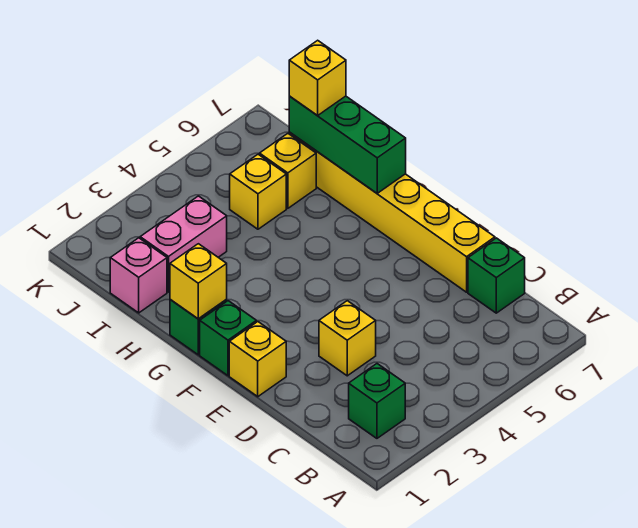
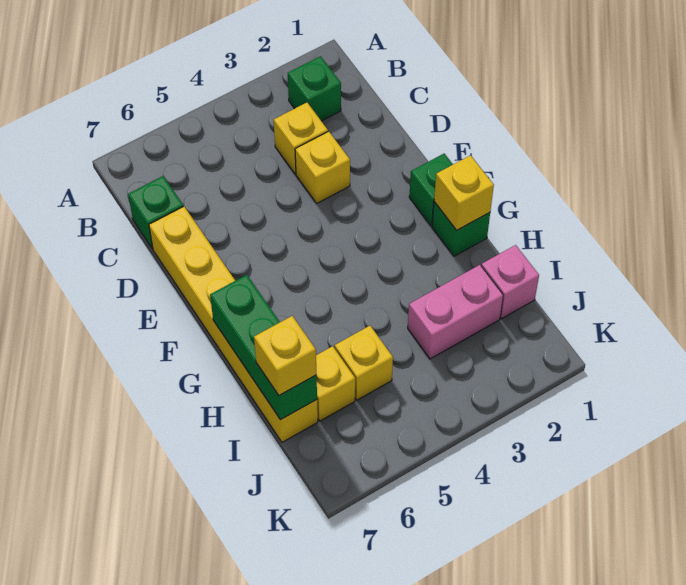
yellow brick E1 level 1 -> yellow brick C3 level 1

